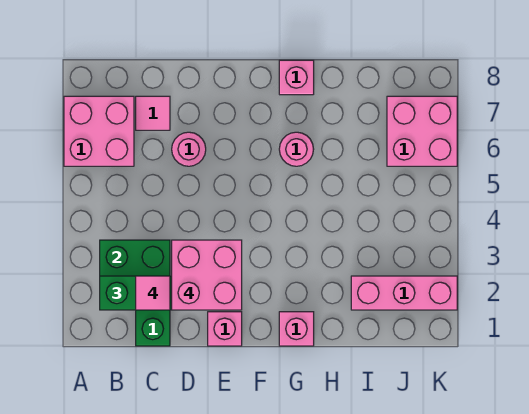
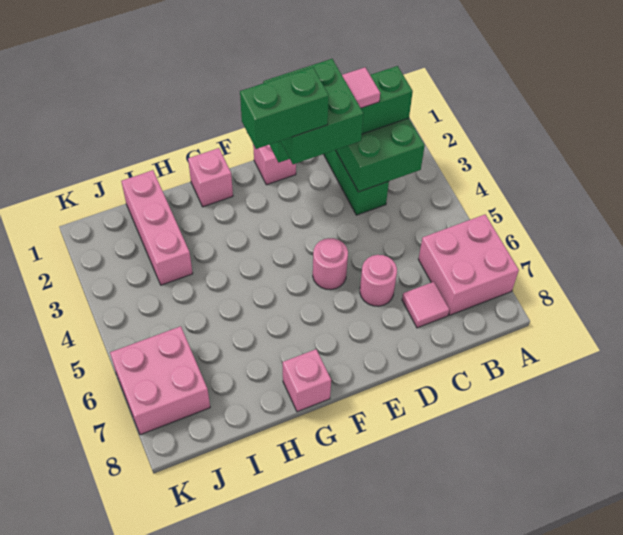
pink brick D2:E3 level 4 -> green brick D2:E3 level 4
none -> green brick E3:F3 level 5
pink round brick G6 level 1 -> pink round brick E5 level 1
pink brick I2:K2 level 1 -> pink brick I1:I3 level 1

